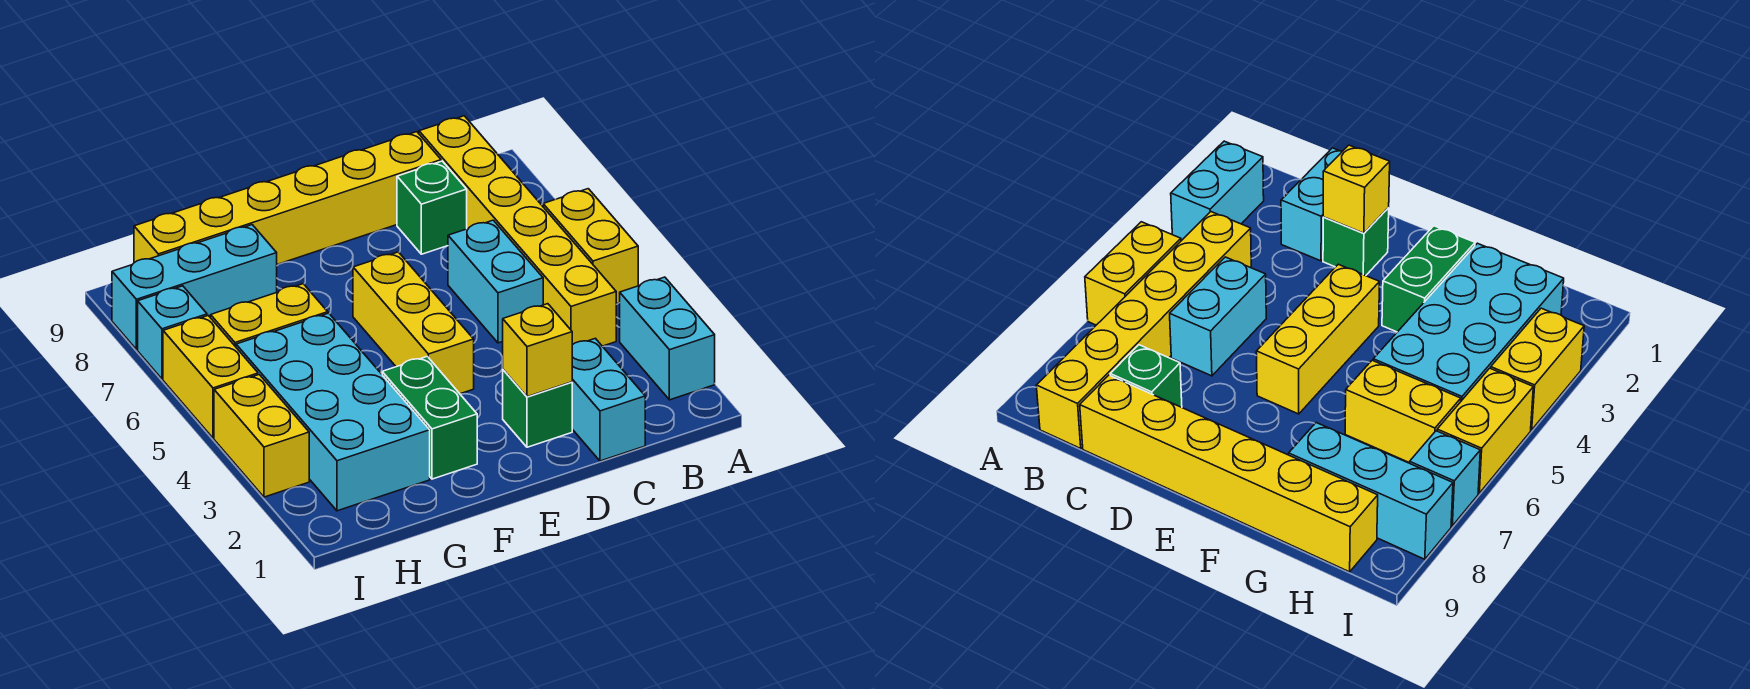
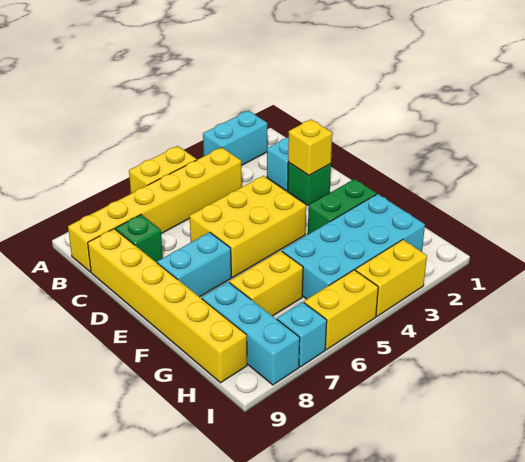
cyan brick C5:C6 level 1 -> cyan brick E7:E8 level 1
yellow brick E4:E6 level 1 -> yellow brick D4:E6 level 1
yellow brick G6:H6 level 1 -> yellow brick G6:G7 level 1

